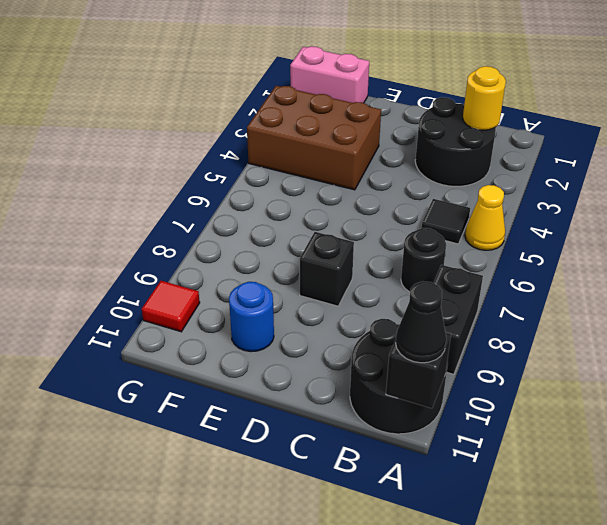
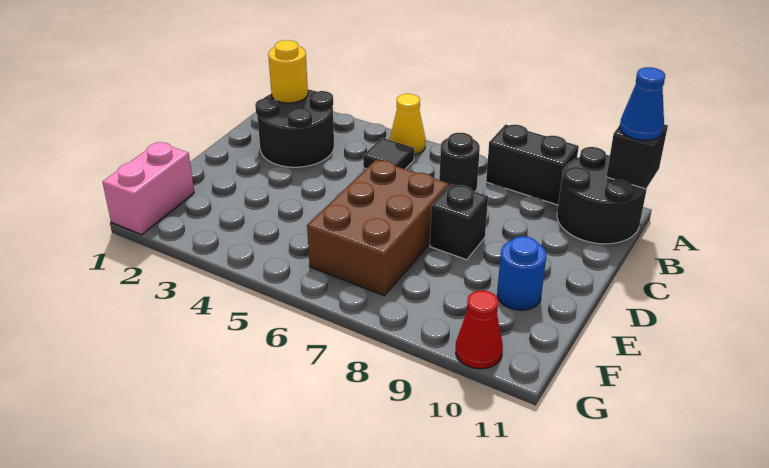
black cone A11 level 3 -> blue cone A11 level 3
brown brick E3:G4 level 1 -> brown brick D6:F7 level 1
red tile G10 level 1 -> red cone G10 level 1

